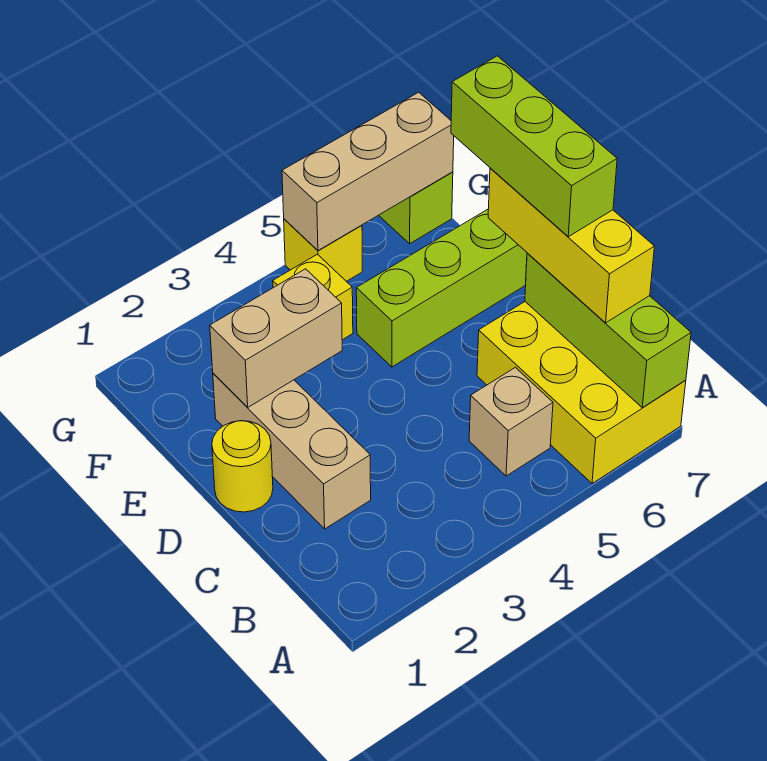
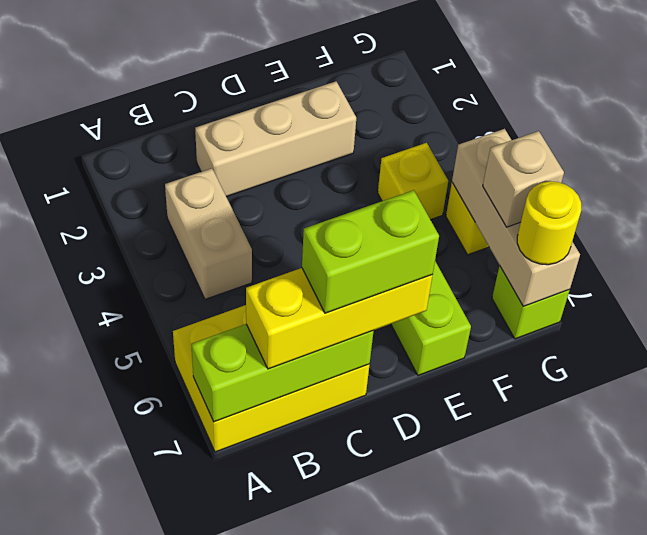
tan brick B5 level 1 -> tan brick G6 level 3
lime brick C7:E7 level 4 -> lime brick C7:D7 level 4
yellow round brick D1 level 1 -> yellow round brick G7 level 3
tan brick E2:E3 level 2 -> tan brick B3:B4 level 1

